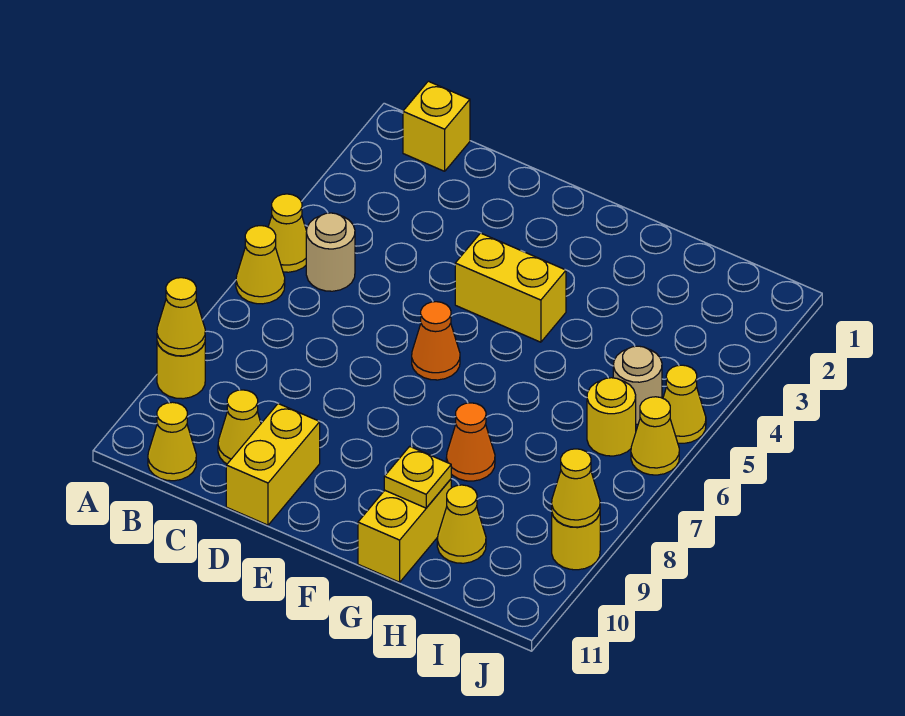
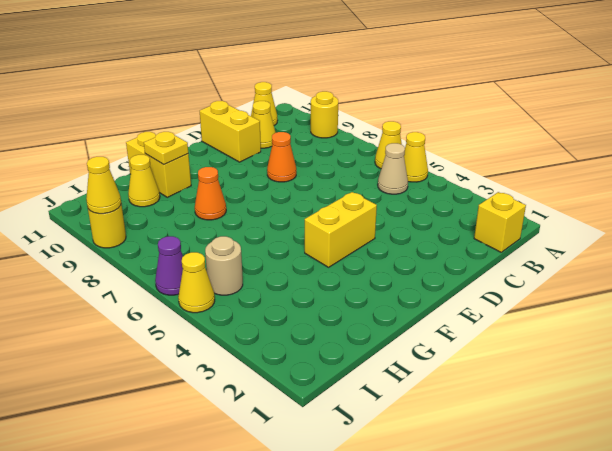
yellow cone A9 level 2 -> none
tan round brick B5 level 1 -> tan cone B5 level 1
orange cone E6 level 1 -> orange cone D8 level 1
yellow round brick I6 level 1 -> none
yellow cone J6 level 1 -> purple cone J6 level 1

